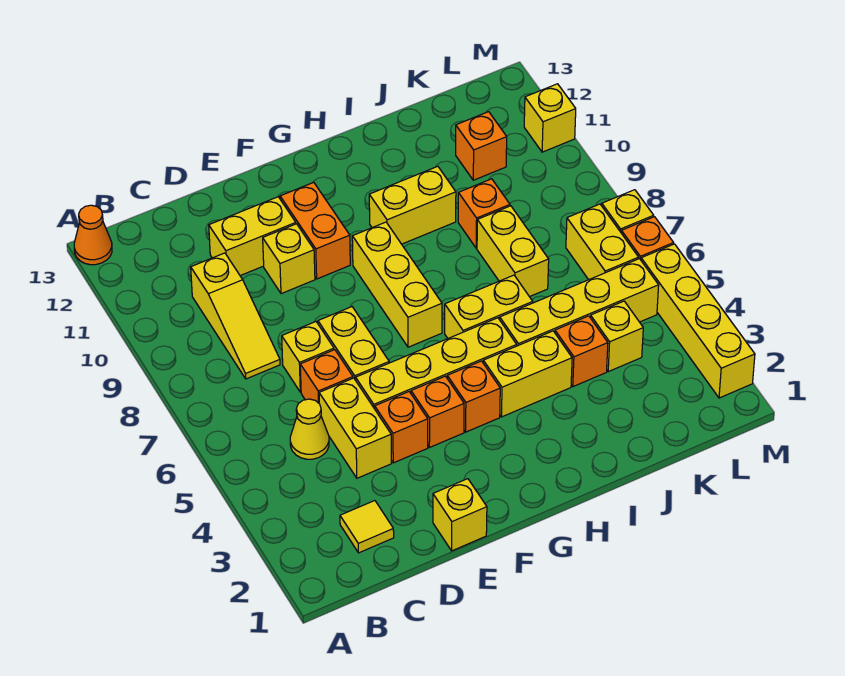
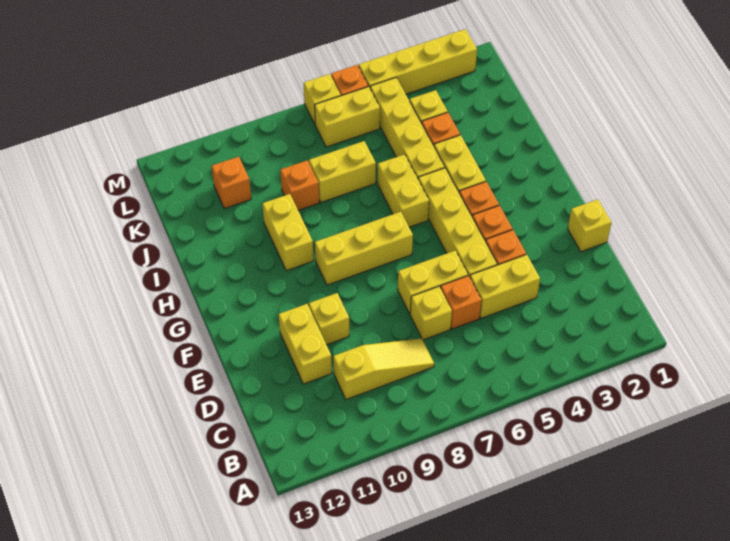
orange cone A13 level 1 -> none
yellow tile C2 level 1 -> none
yellow cone C5 level 1 -> none
orange brick F10:F11 level 1 -> none
yellow brick M11 level 1 -> none

